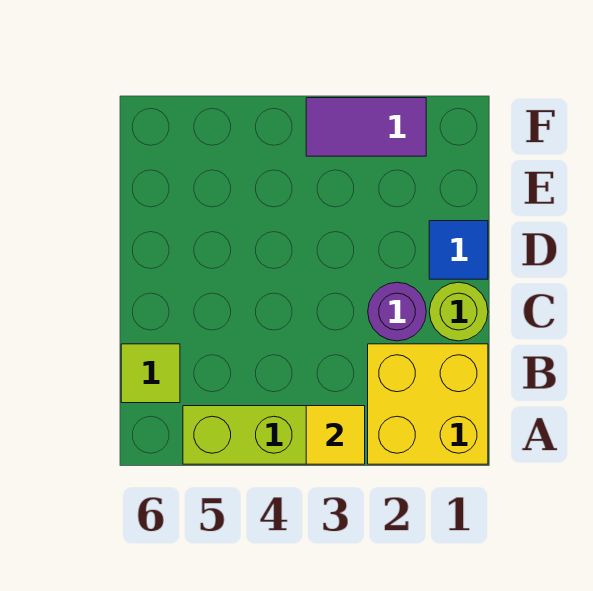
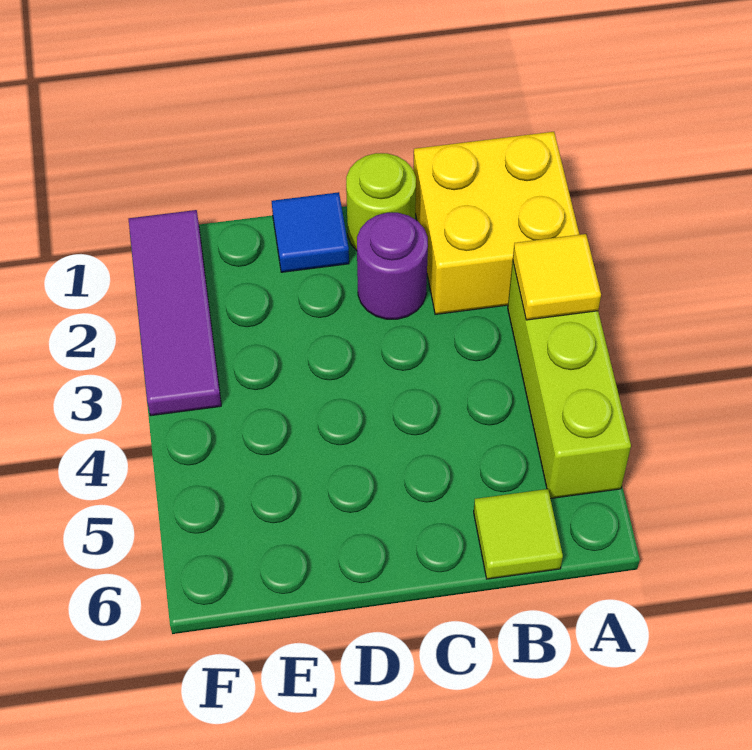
purple tile F2:F3 level 1 -> purple tile F1:F3 level 1

